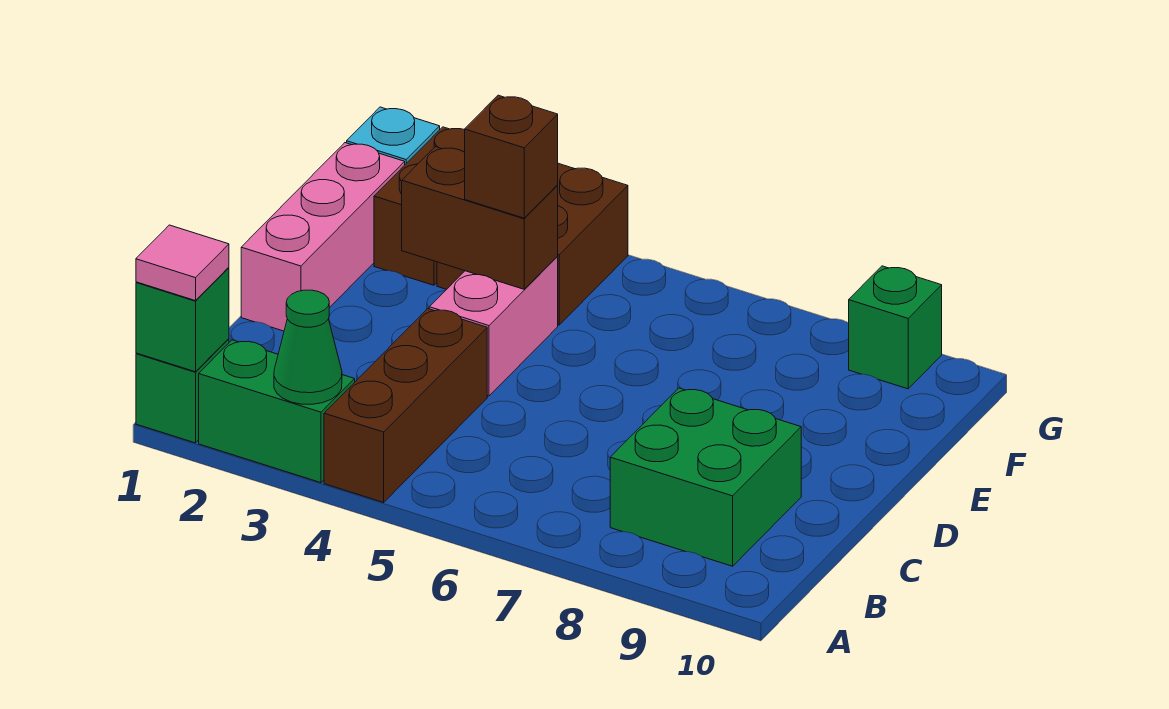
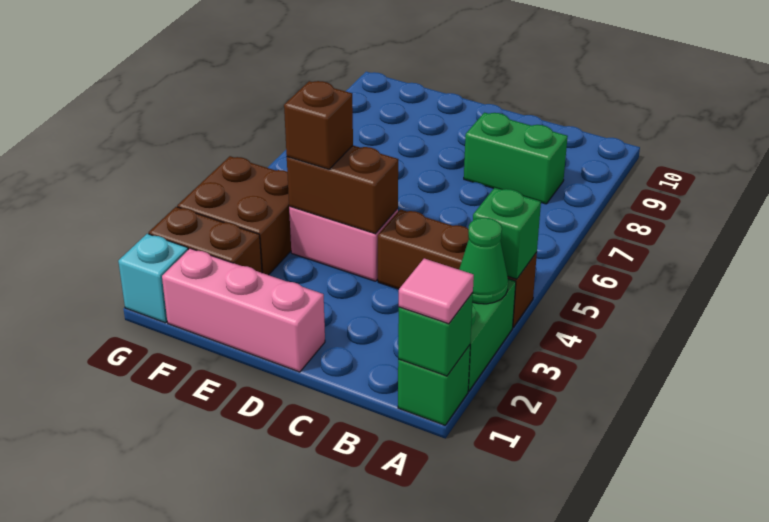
green brick B8:C9 level 1 -> green brick B8:C8 level 1
brown brick E3:E4 level 2 -> brown brick D4:E4 level 2
green brick G9 level 1 -> green brick A4 level 2

